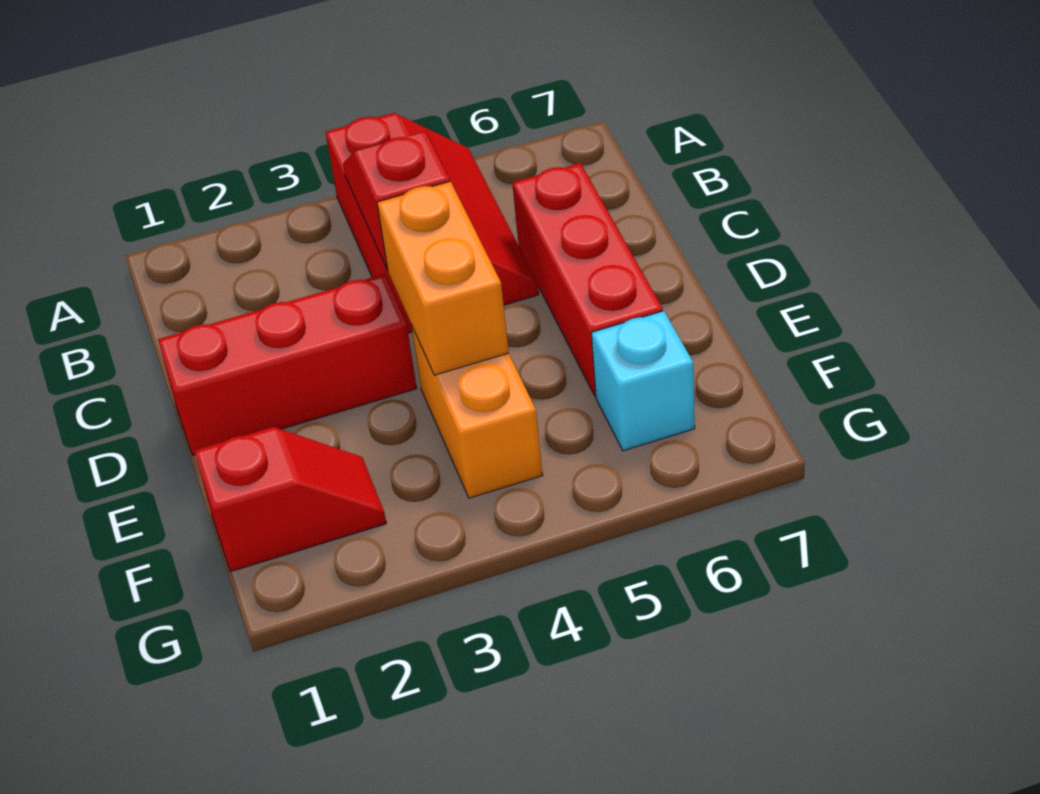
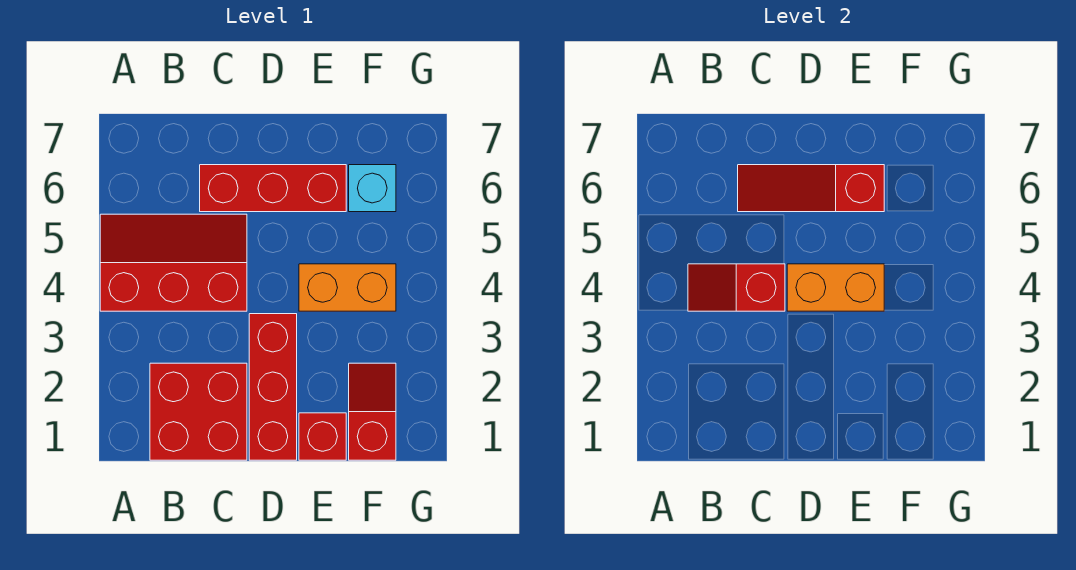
none -> red brick B1:C2 level 1
none -> red slope C6:E6 level 2 top E
none -> red brick E1 level 1

